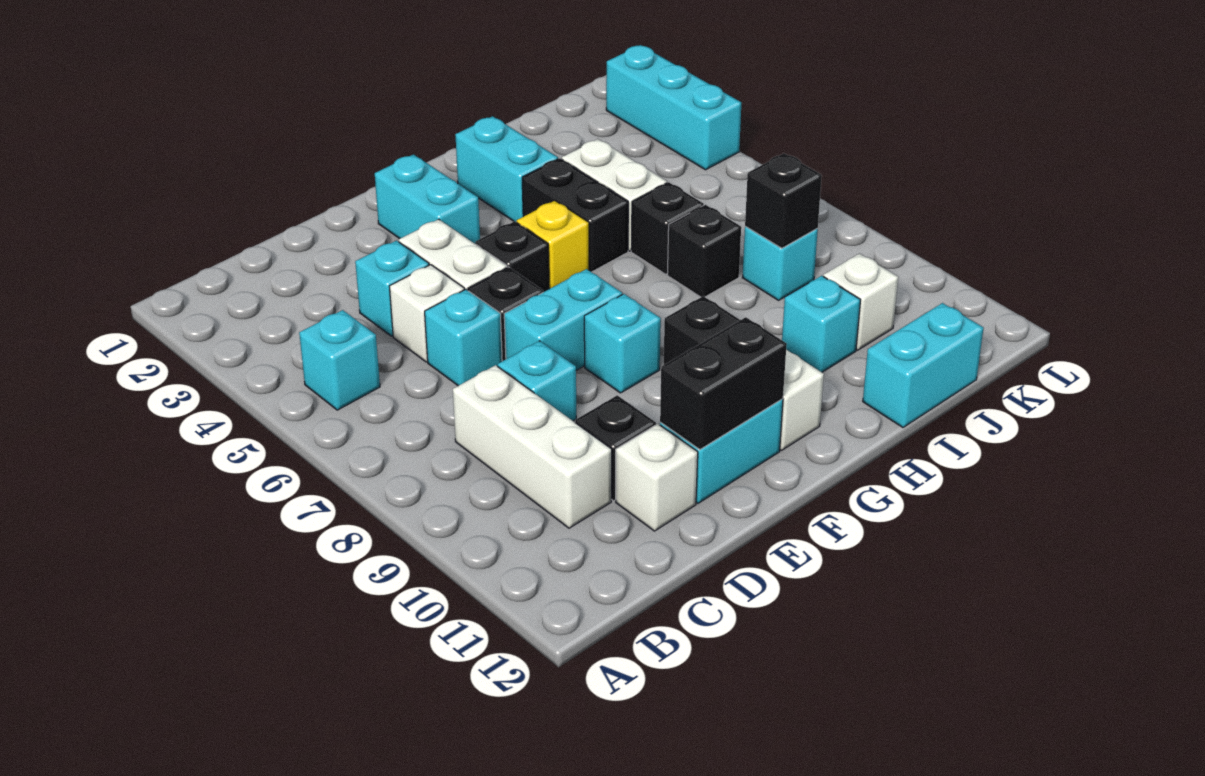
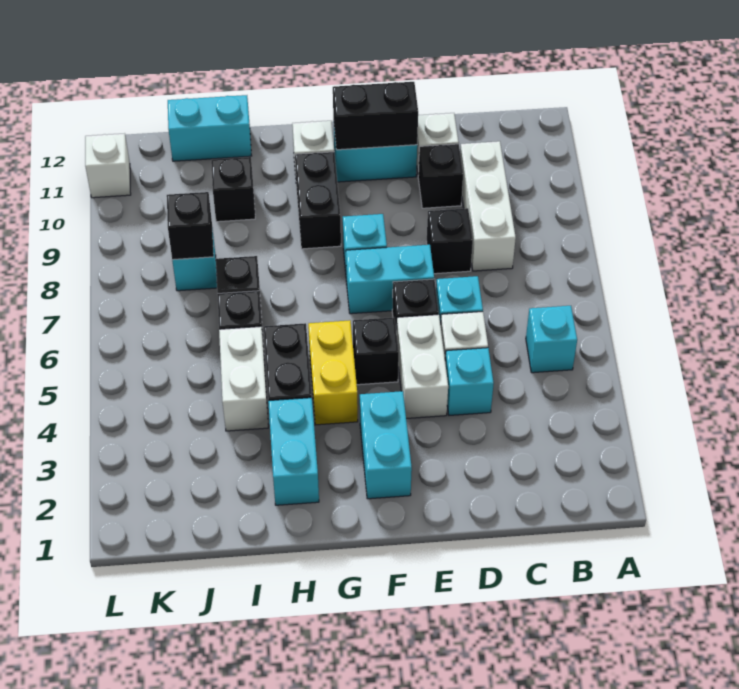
cyan brick D8 level 1 -> black brick D8 level 1
yellow brick G5 level 1 -> yellow brick G4:G5 level 1
cyan brick I10 level 1 -> black brick I10 level 1
white brick J10 level 1 -> white brick L11 level 1
cyan brick L2:L4 level 1 -> none

